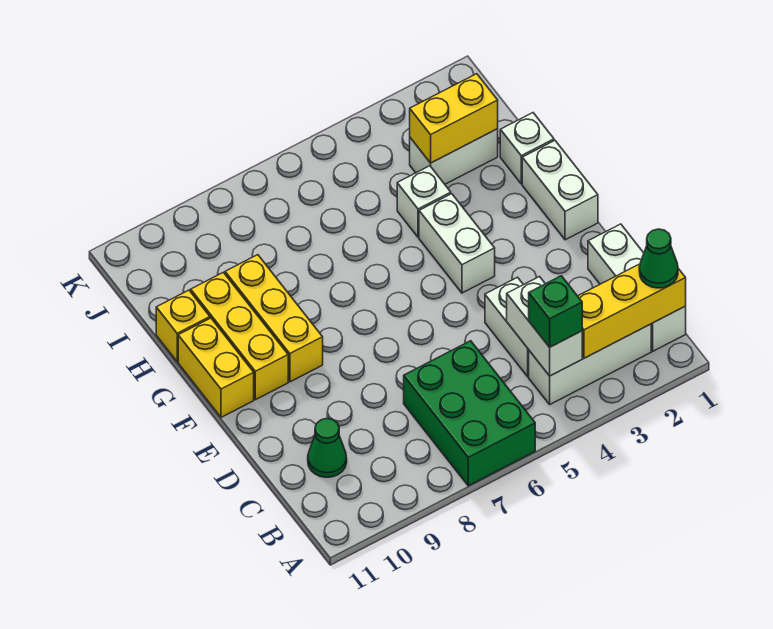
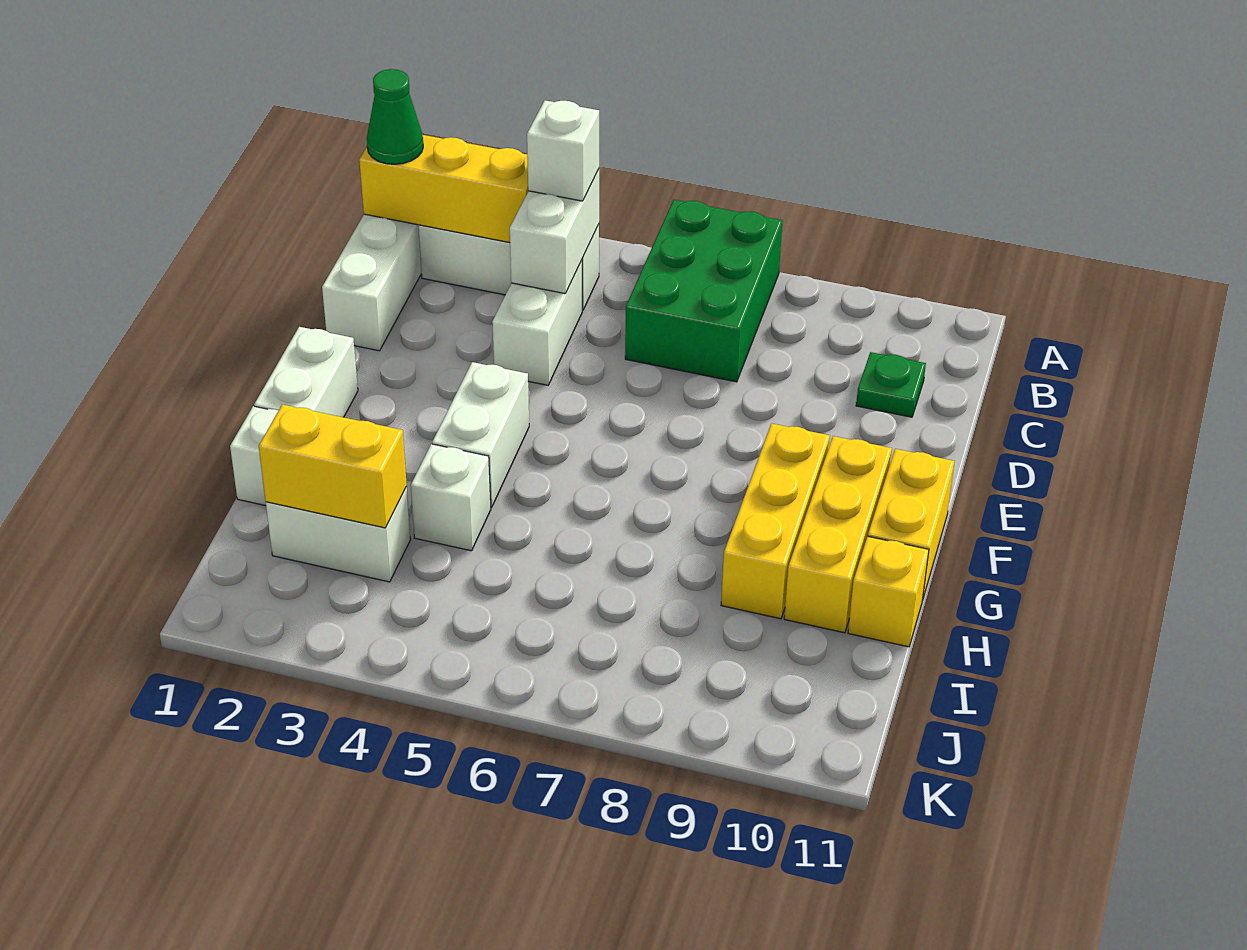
green brick B4 level 3 -> white brick B4 level 3
green cone C10 level 1 -> green plate C10 level 1

